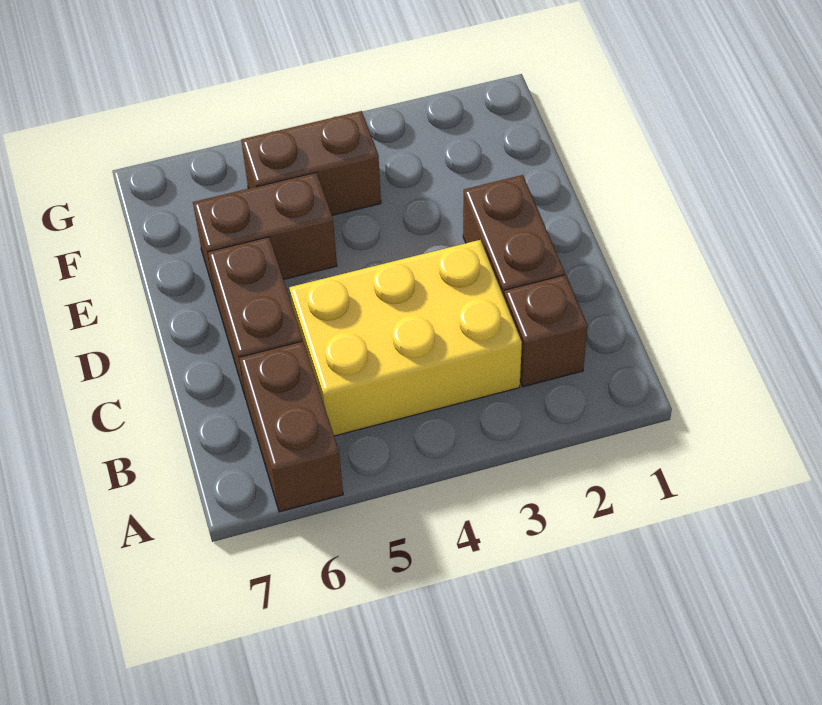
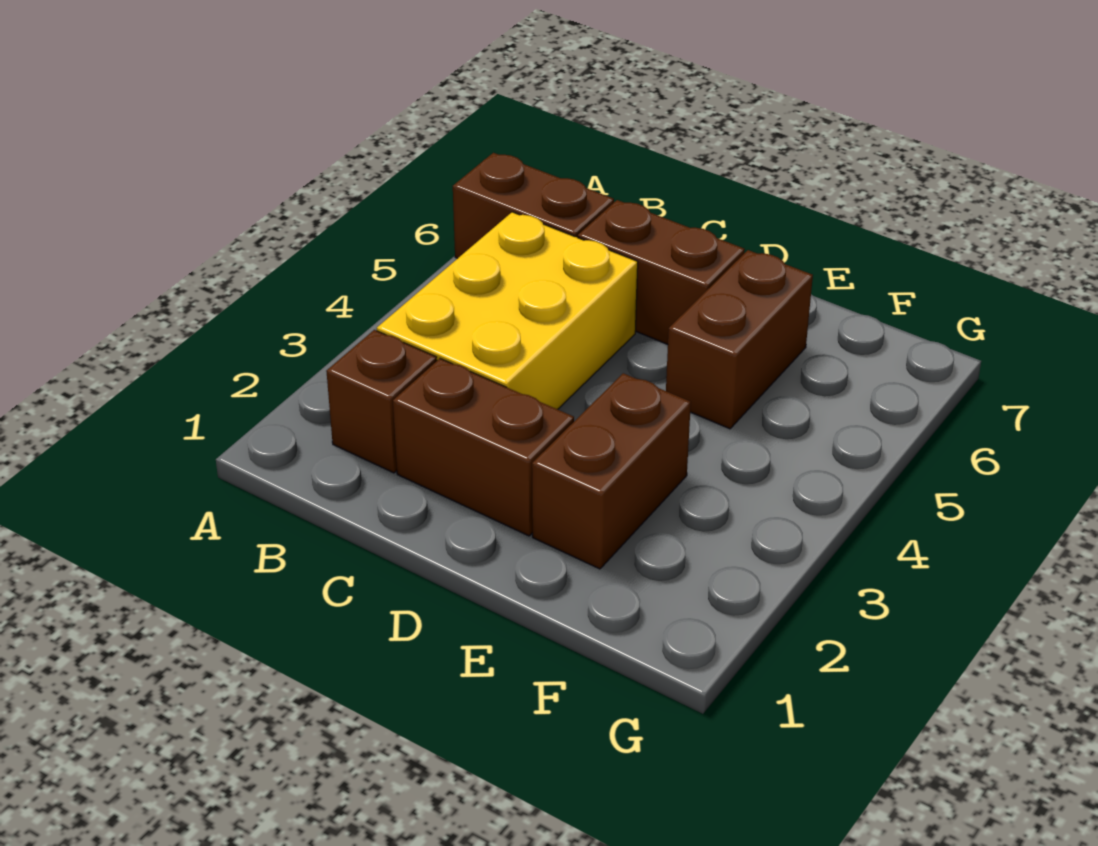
brown brick F4:F5 level 1 -> brown brick E2:E3 level 1

